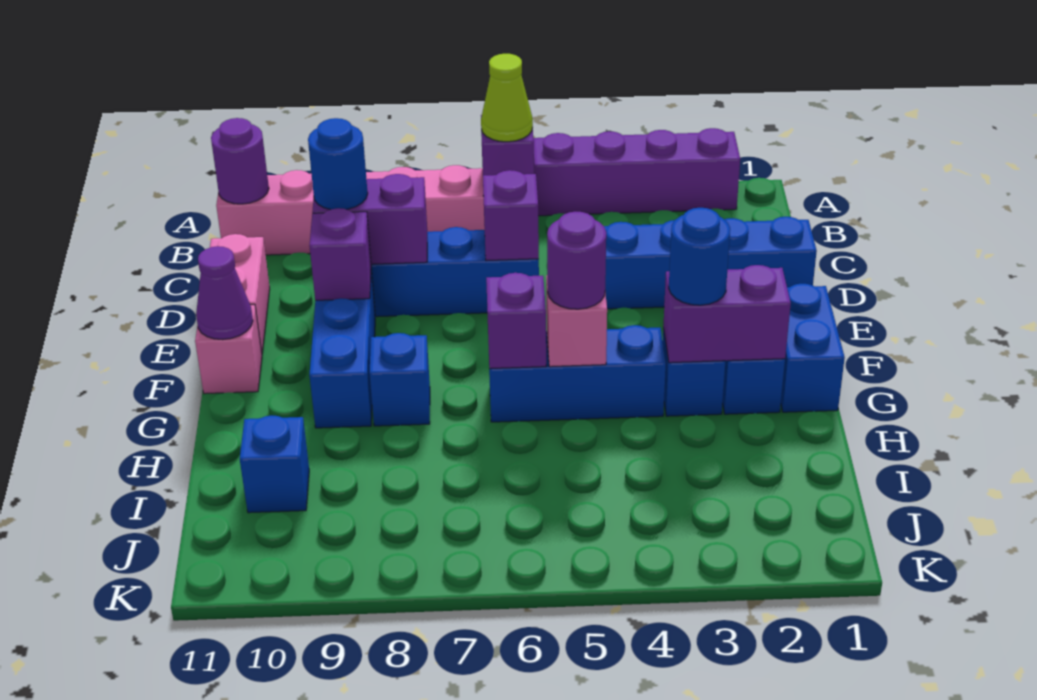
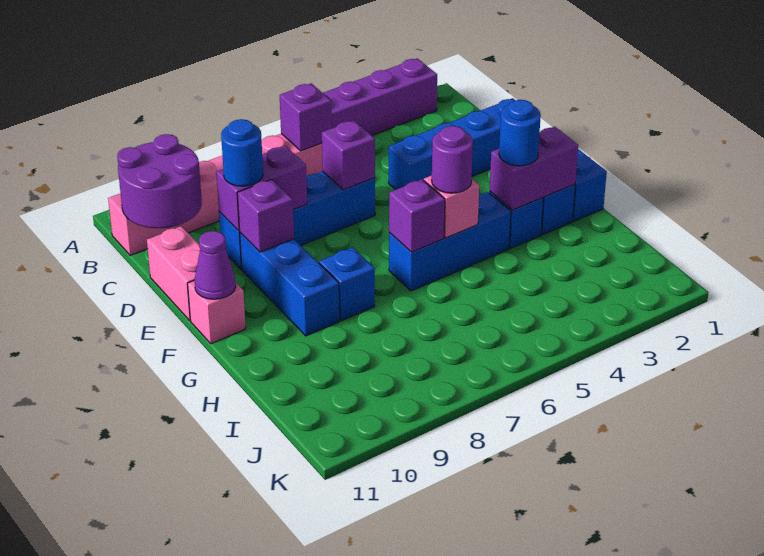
lime cone B6 level 3 -> none
purple round brick B11 level 2 -> purple round brick B10:C11 level 2
blue brick I10 level 1 -> none

